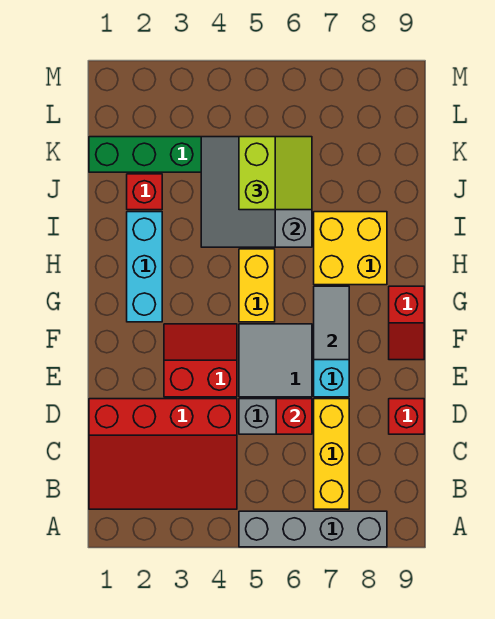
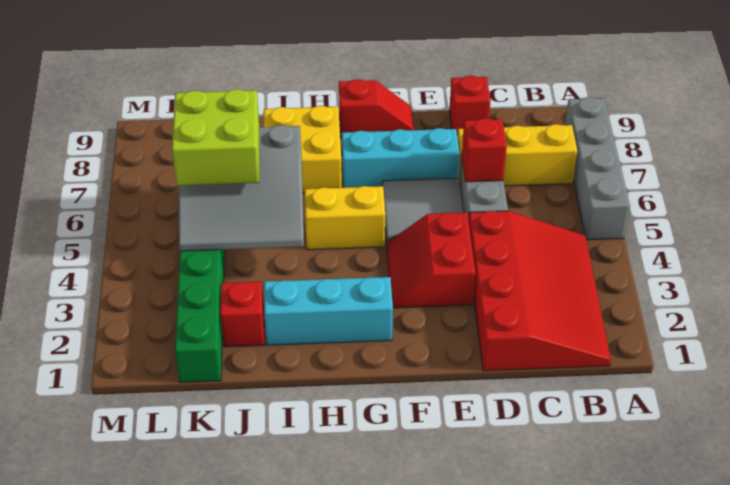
grey tile F7:G7 level 2 -> none
lime slope J5:K6 level 3 top 5 -> lime brick J5:K6 level 3

